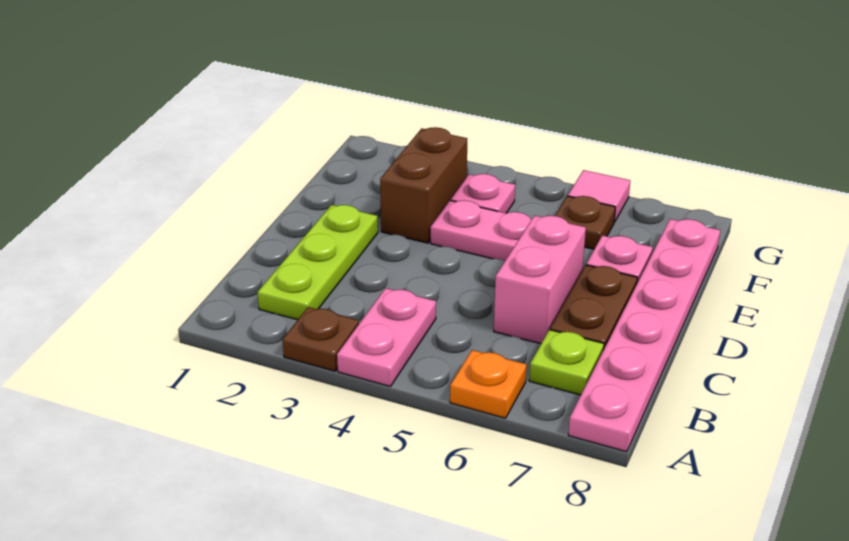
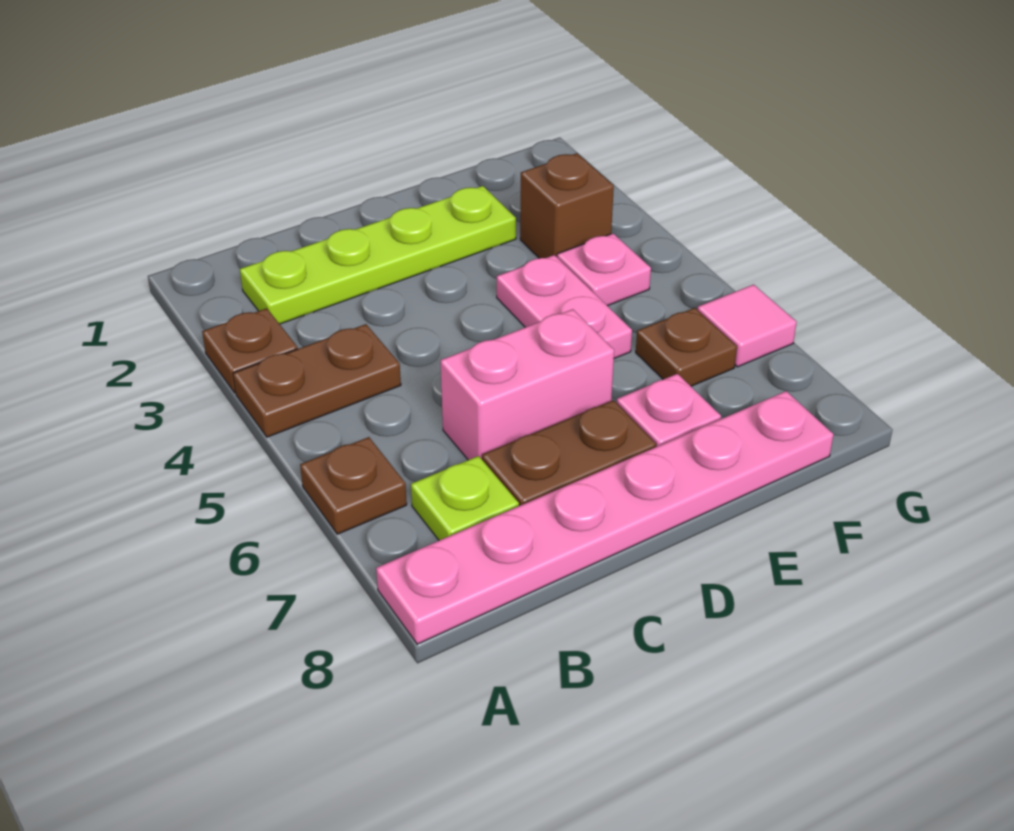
pink plate A4:B4 level 1 -> brown plate A4:B4 level 1
orange plate A6 level 1 -> brown plate A6 level 1
lime plate B2:D2 level 1 -> lime plate B2:E2 level 1
brown brick E3:F3 level 1 -> brown brick F3 level 1

